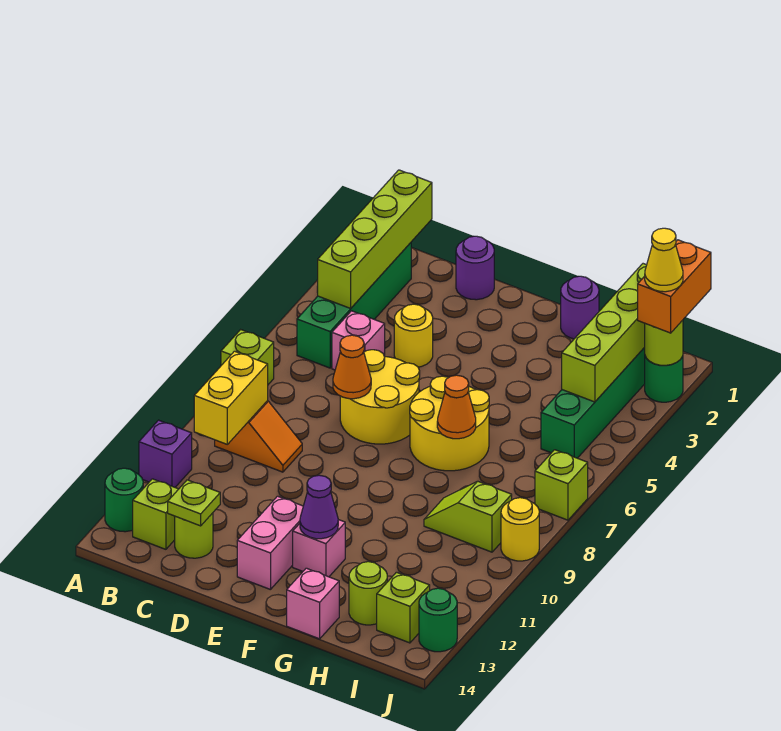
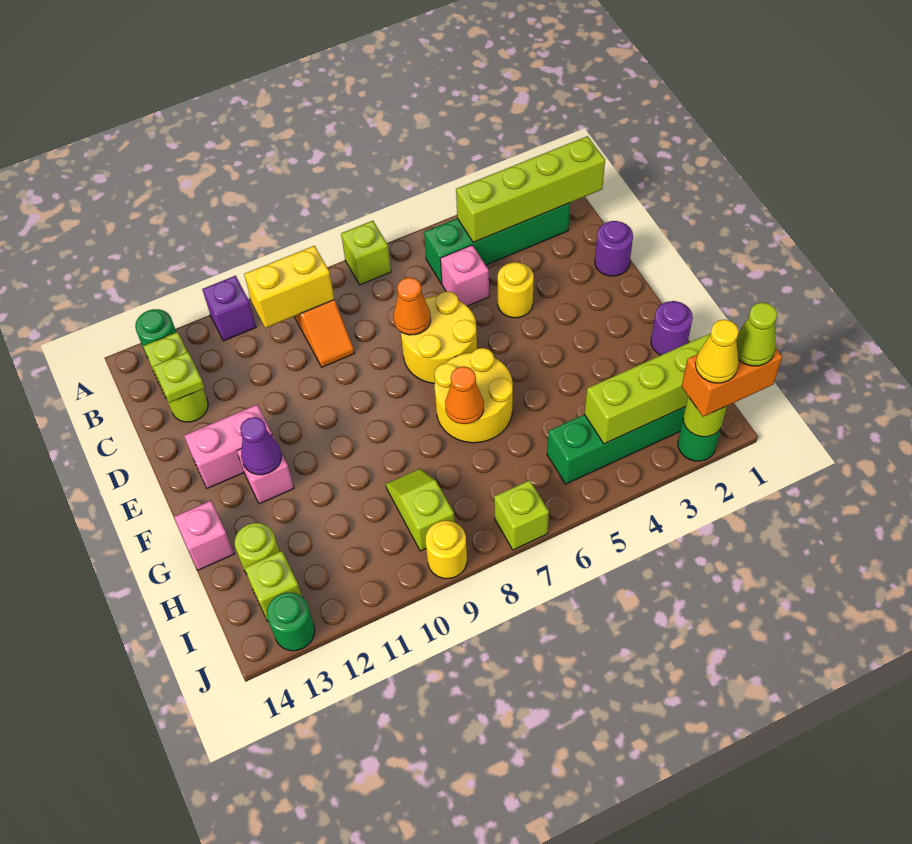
none -> lime cone J1 level 4

